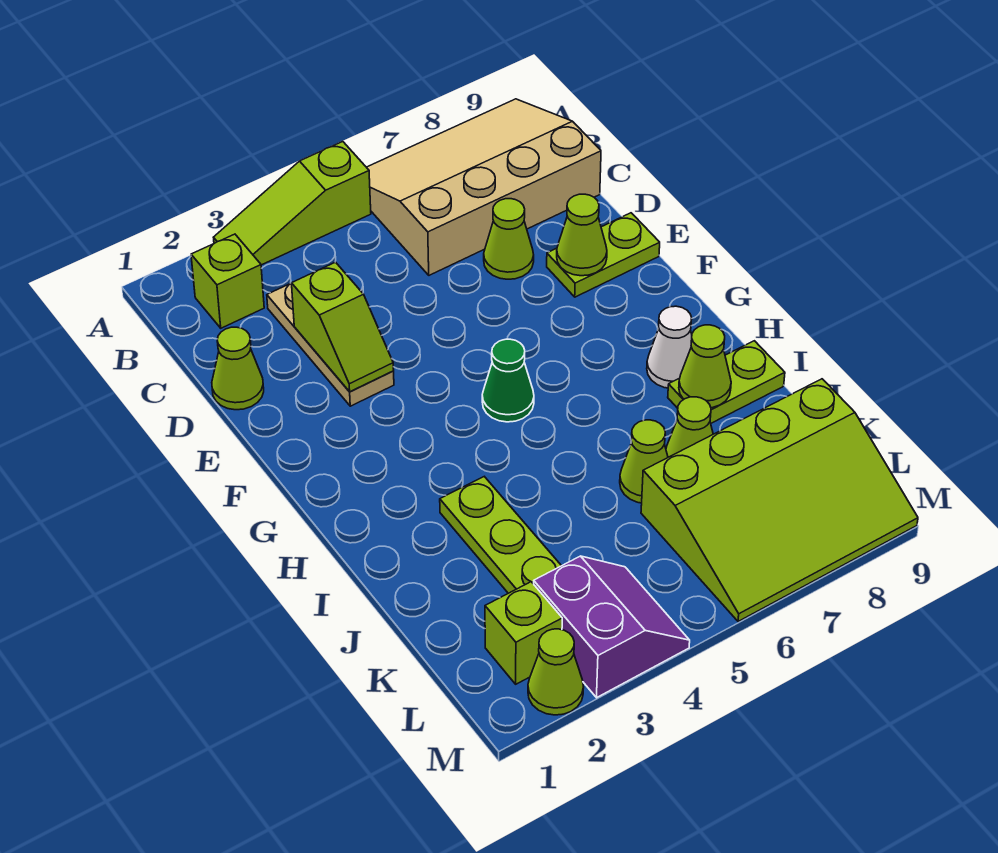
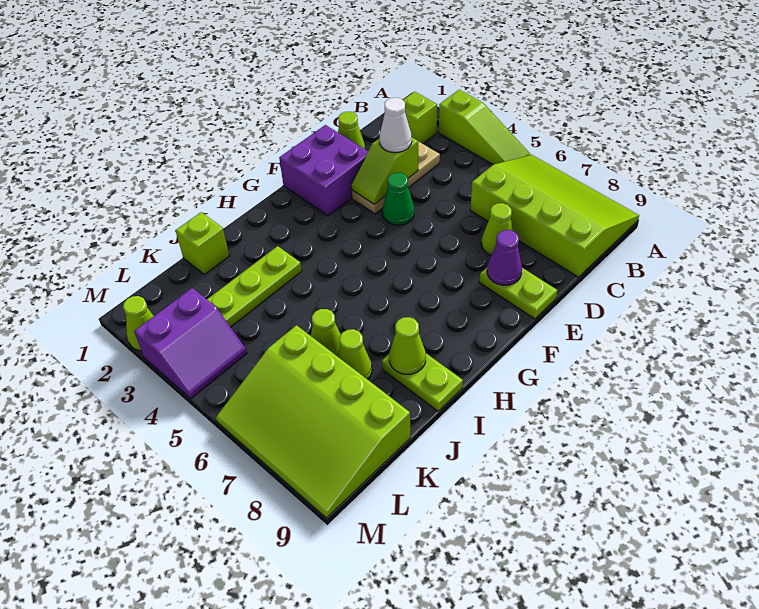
lime slope A3:A5 level 1 top 5 -> lime slope A3:A5 level 1 top 3
tan slope A6:C9 level 1 top C -> lime slope A6:C9 level 1 top C
none -> purple brick E1:F2 level 1
lime cone E8 level 2 -> purple cone E8 level 2
green cone G5 level 1 -> green cone E4 level 1
white cone H8 level 1 -> white cone D3 level 3
lime brick L2 level 1 -> lime brick J1 level 1

